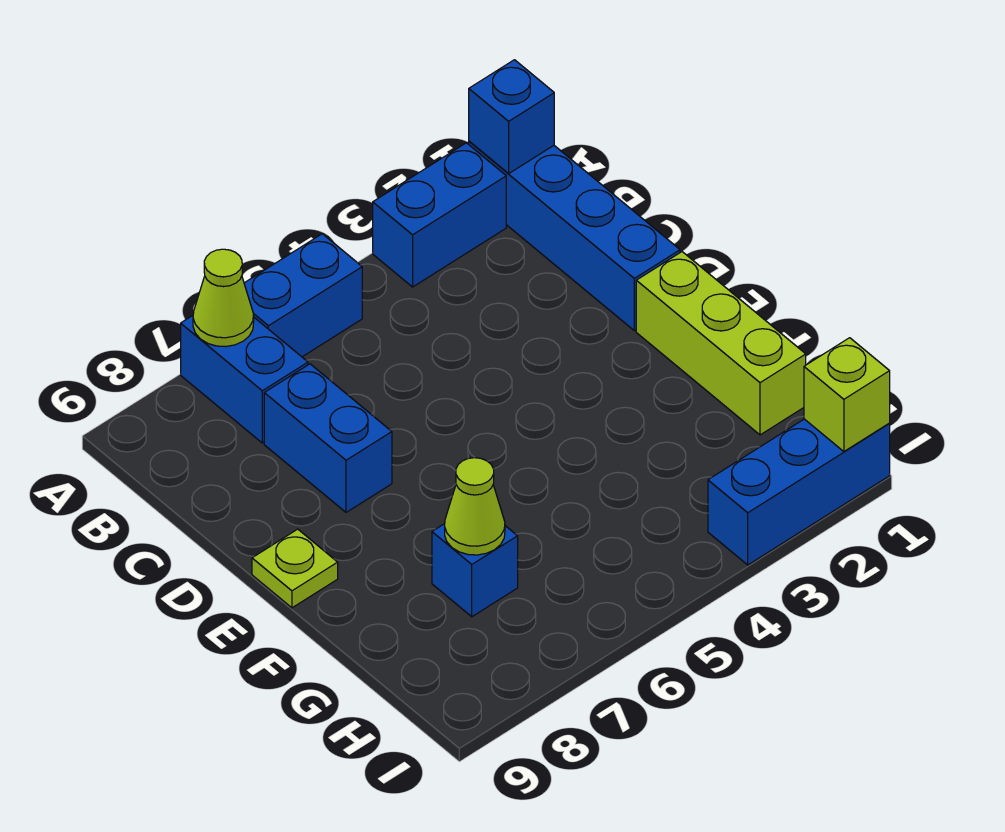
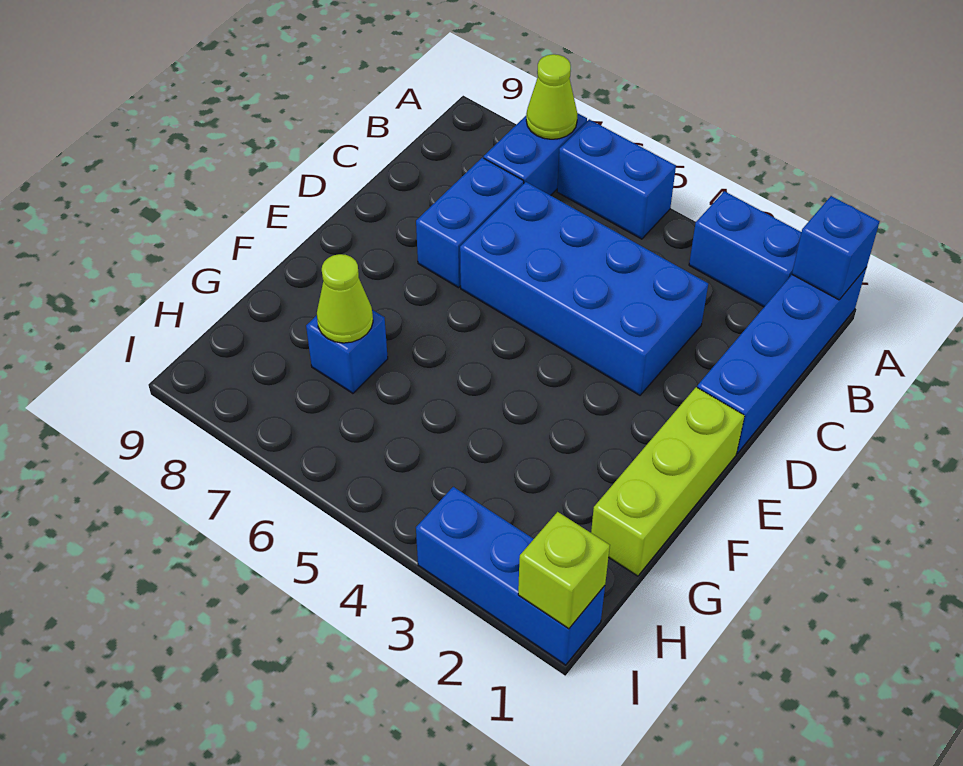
none -> blue brick C3:D6 level 1
lime plate E9 level 1 -> none

